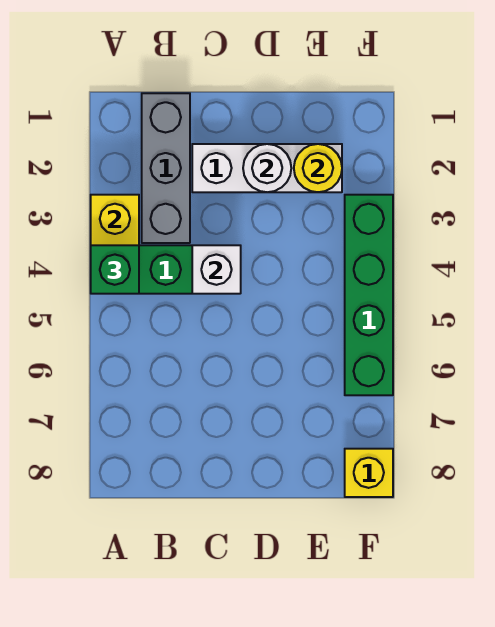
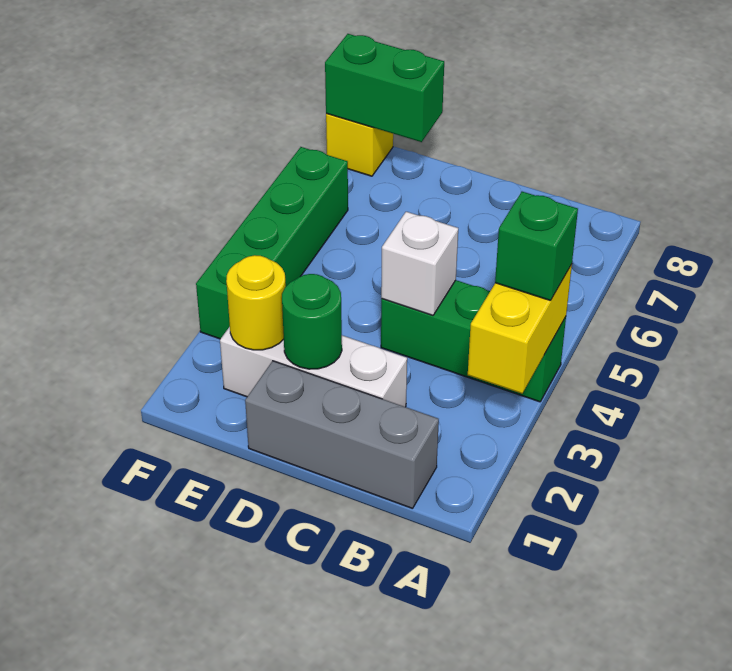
grey brick B1:B3 level 1 -> grey brick B1:D1 level 1
white round brick D2 level 2 -> green round brick D2 level 2
none -> green brick E8:F8 level 2

